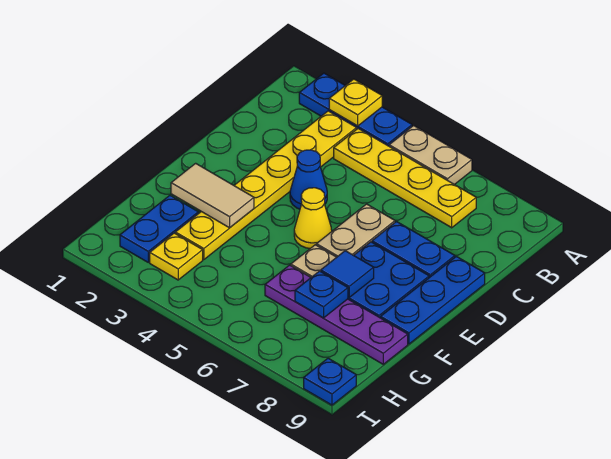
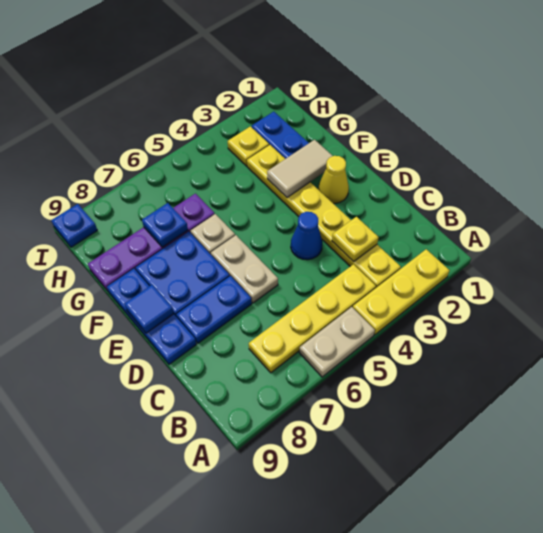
blue plate A2:A4 level 1 -> yellow plate A2:A4 level 1
yellow plate A3 level 2 -> yellow plate C3 level 2
yellow cone E5 level 1 -> yellow cone E2 level 1
blue tile F7 level 2 -> blue tile E9 level 2

